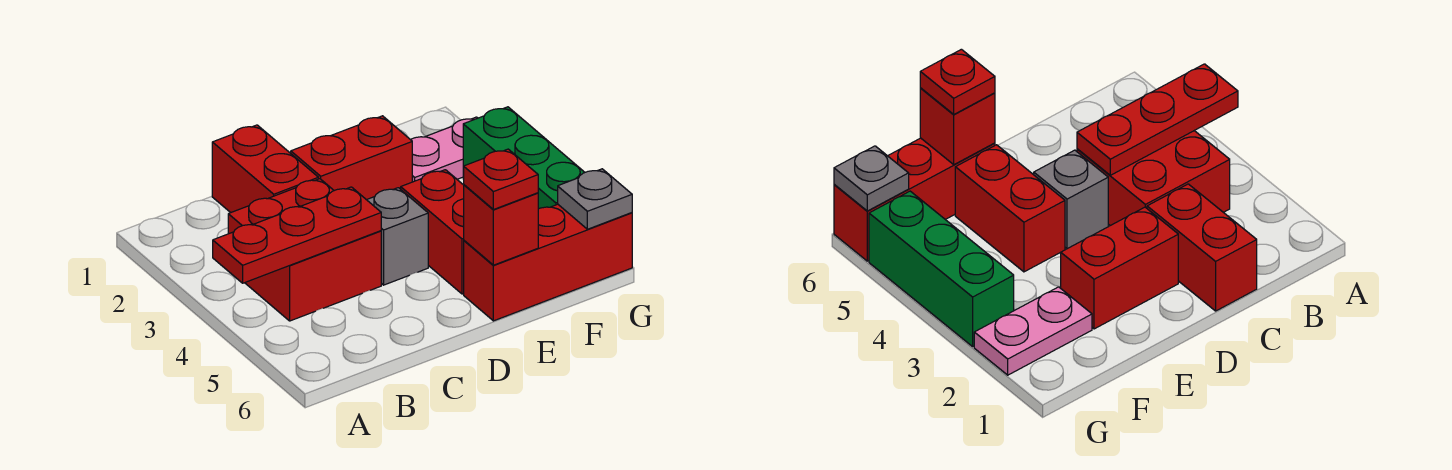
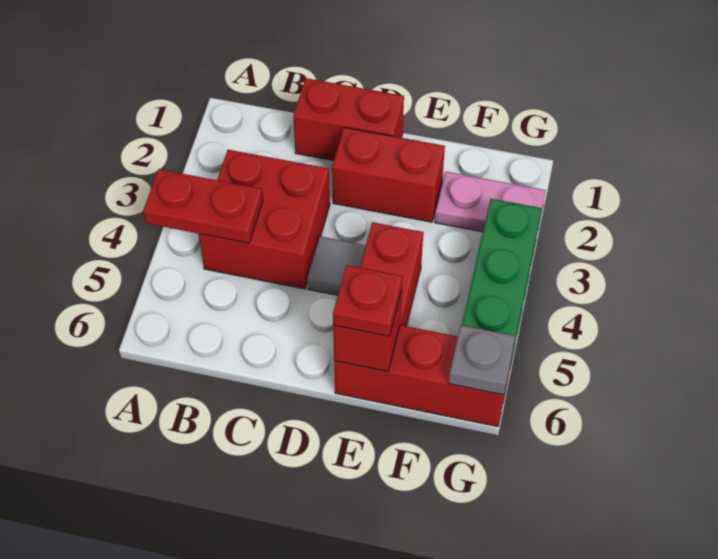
red plate A4:C4 level 2 -> red plate A4:B4 level 2
red brick C1:C2 level 1 -> red brick C1:D1 level 1
grey brick D4 level 1 -> grey tile D4 level 1

